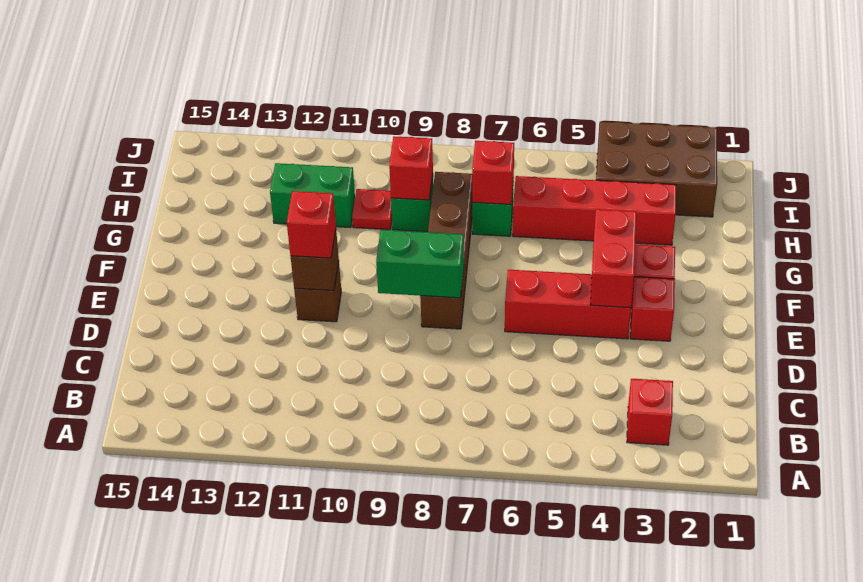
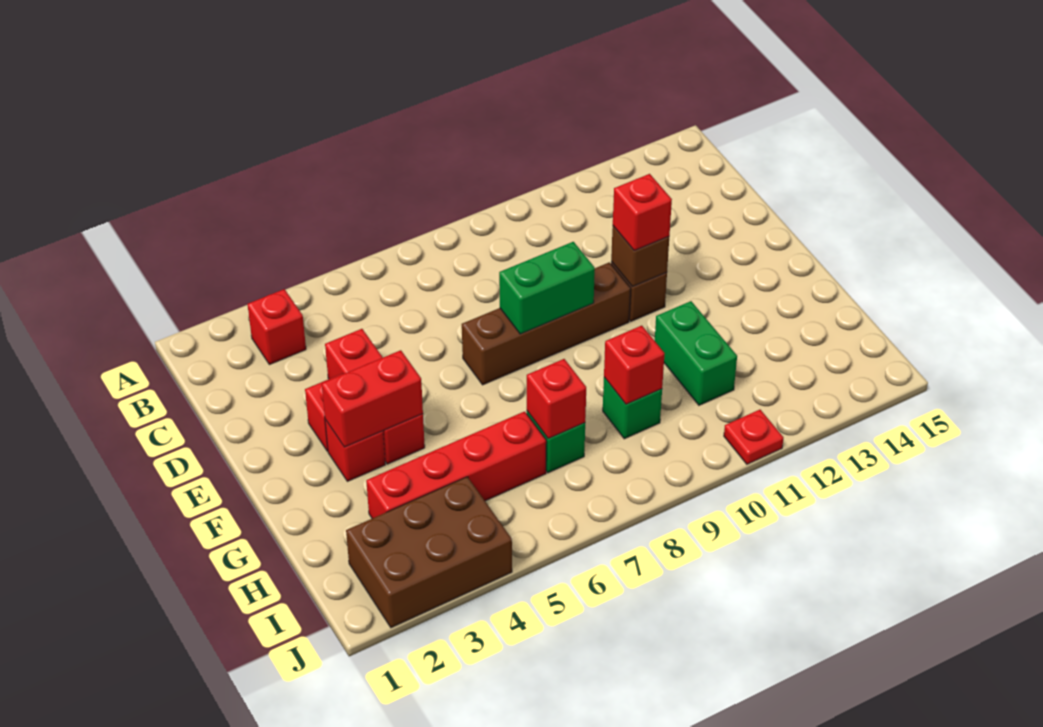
red brick E4:E6 level 1 -> red brick D4:F4 level 1
red brick E4:F4 level 2 -> red brick F3:F4 level 2
brown brick E8:H8 level 1 -> brown brick E7:E10 level 1
red plate H10 level 1 -> red plate J11 level 1
green brick H11:H12 level 1 -> green brick G11:H11 level 1

